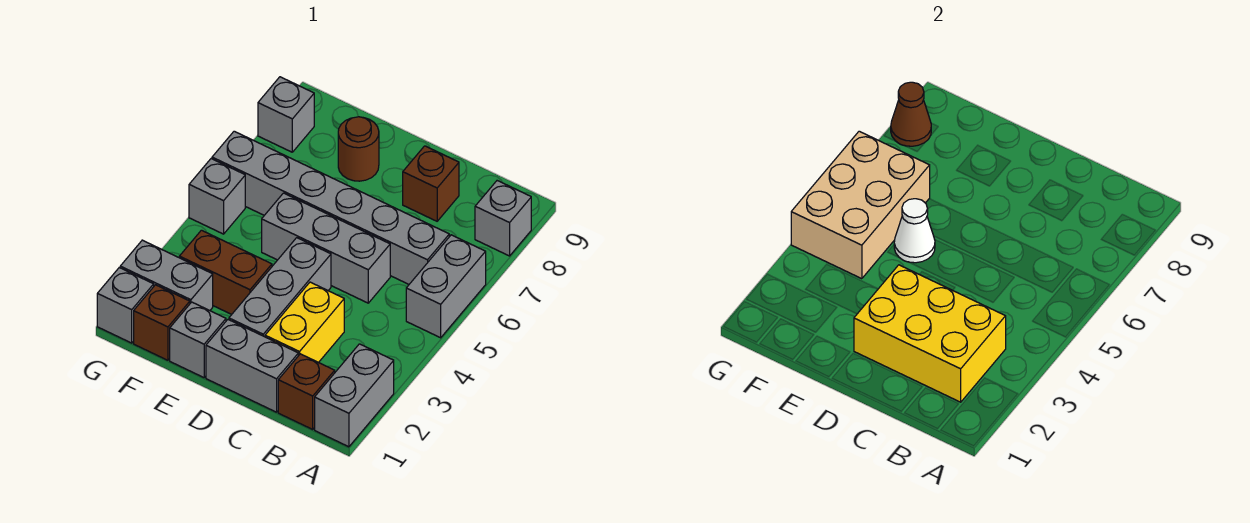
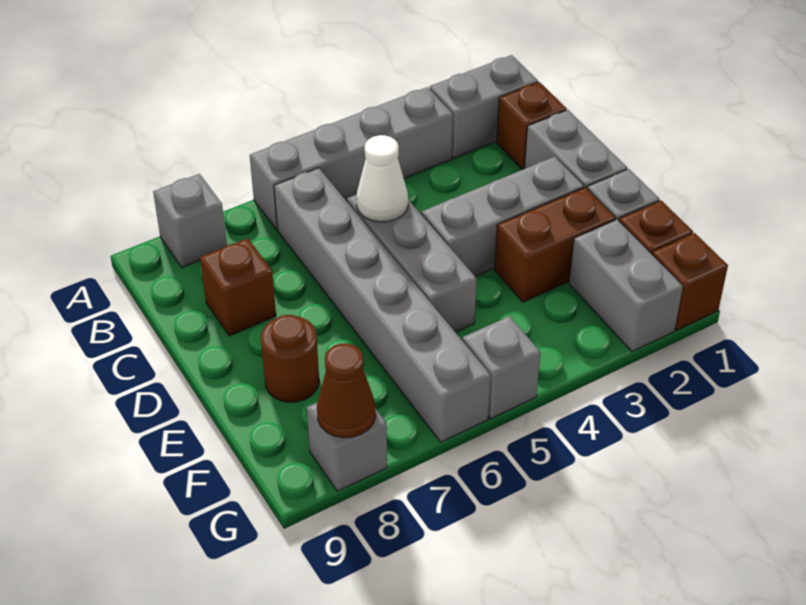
grey brick A5:A6 level 1 -> grey brick A3:A6 level 1
yellow brick B2:D3 level 2 -> none
yellow brick C2:C3 level 1 -> none
brown brick E3:F3 level 1 -> brown brick E2:E3 level 1
white cone E5 level 2 -> white cone C5 level 2
tan brick F4:G6 level 2 -> none
grey brick G1 level 1 -> brown brick G1 level 1

